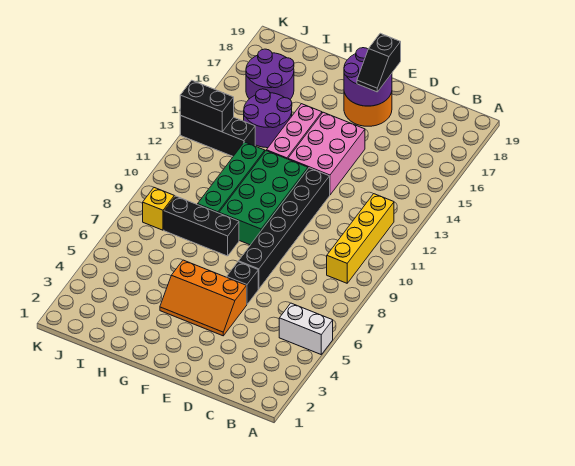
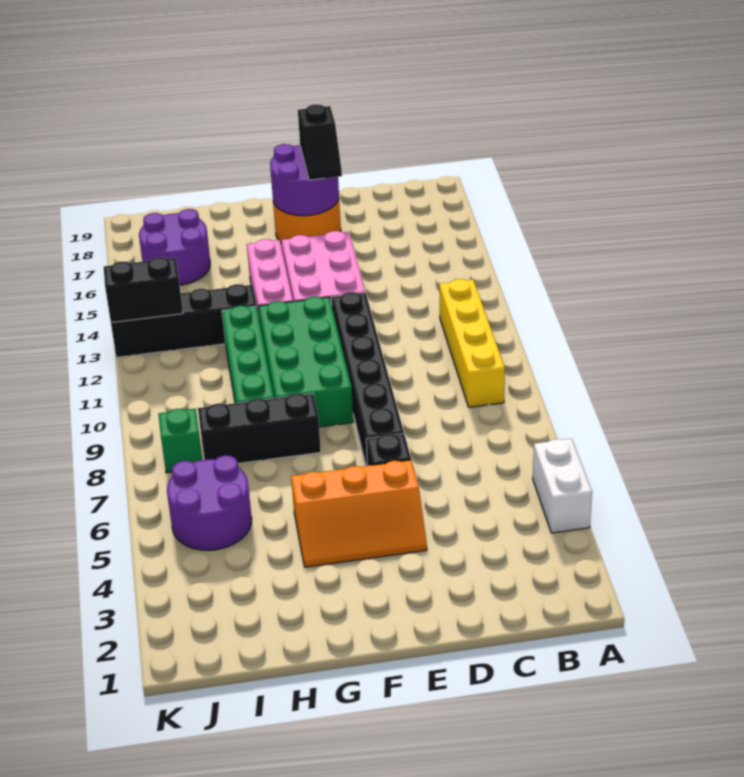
white brick A5:B5 level 1 -> white brick A4:A5 level 1
purple round brick H14:I15 level 1 -> purple round brick I5:J6 level 1
black brick I13:K13 level 1 -> black brick H13:K13 level 1
yellow brick J8 level 1 -> green brick J8 level 1

